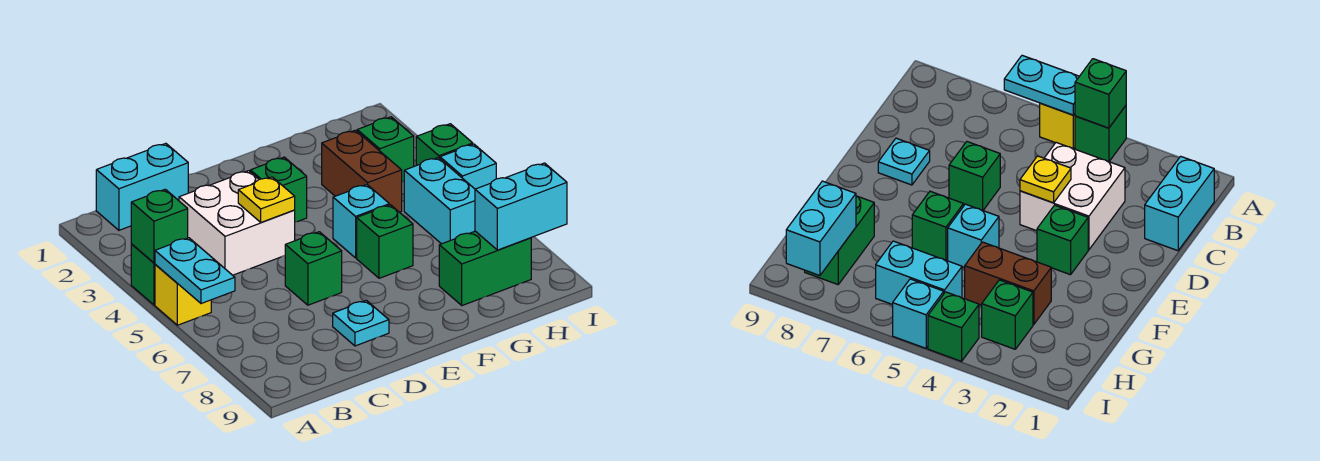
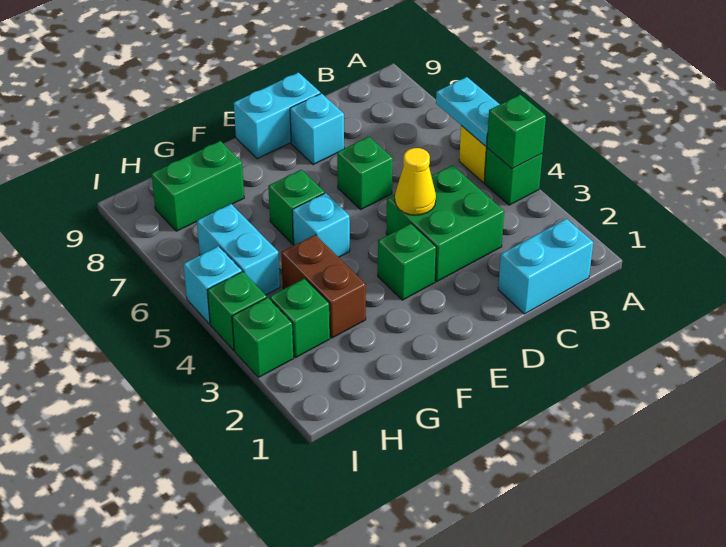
white brick C3:D4 level 1 -> green brick C3:D4 level 1
yellow plate D4 level 2 -> yellow cone D4 level 2
cyan plate D8 level 1 -> cyan brick D8 level 1
cyan brick H8:I8 level 2 -> cyan brick D9:E9 level 1
none -> green brick I3 level 1

